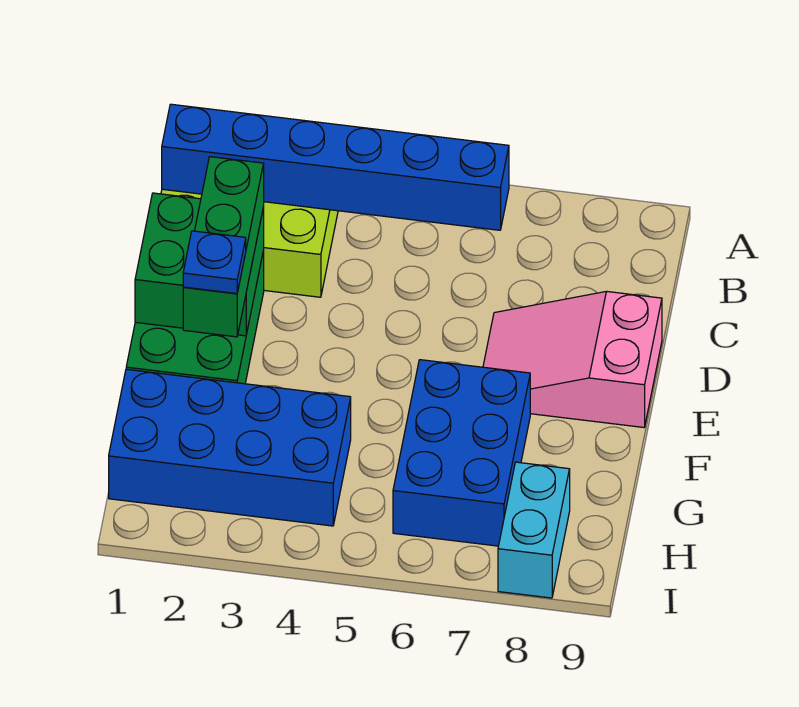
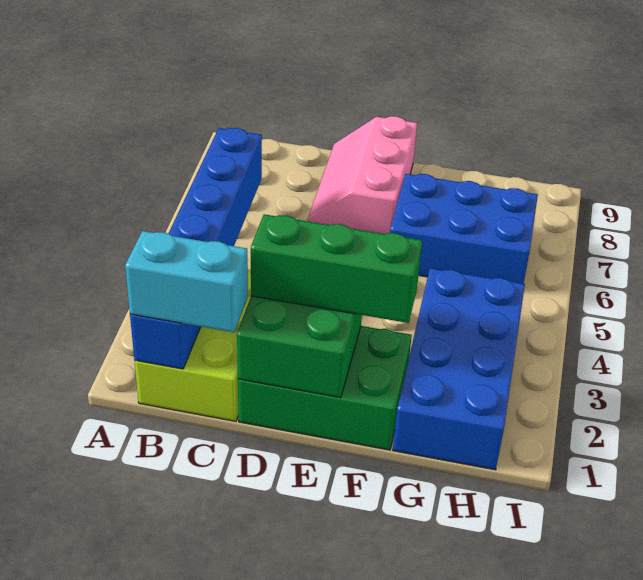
pink slope D7:E9 level 1 top 9 -> pink slope D7:E9 level 1 top E
blue plate F2 level 4 -> none
cyan brick H8:I8 level 1 -> cyan brick B1:C1 level 3

